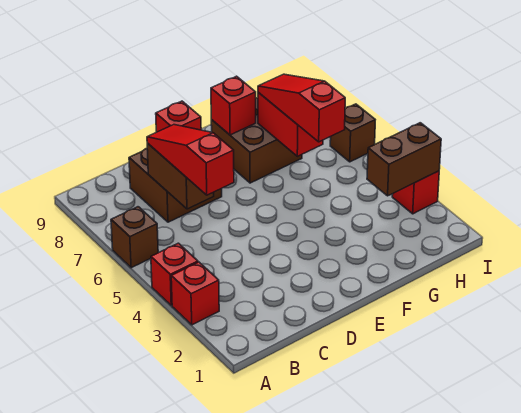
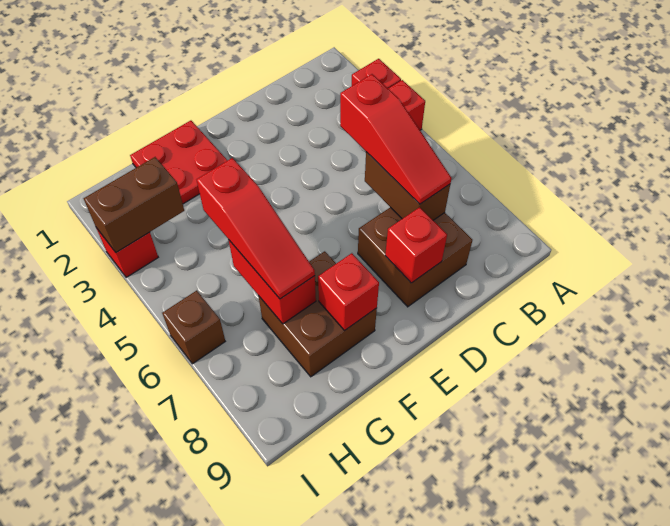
brown brick A6 level 1 -> none
none -> red plate F1:G2 level 1

